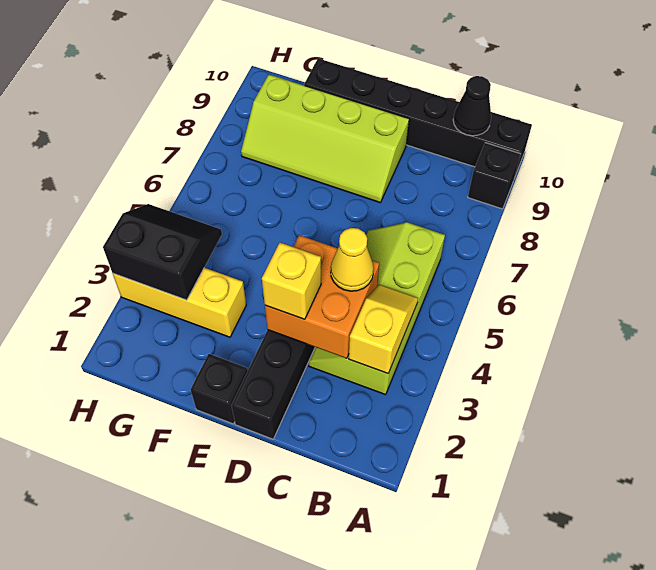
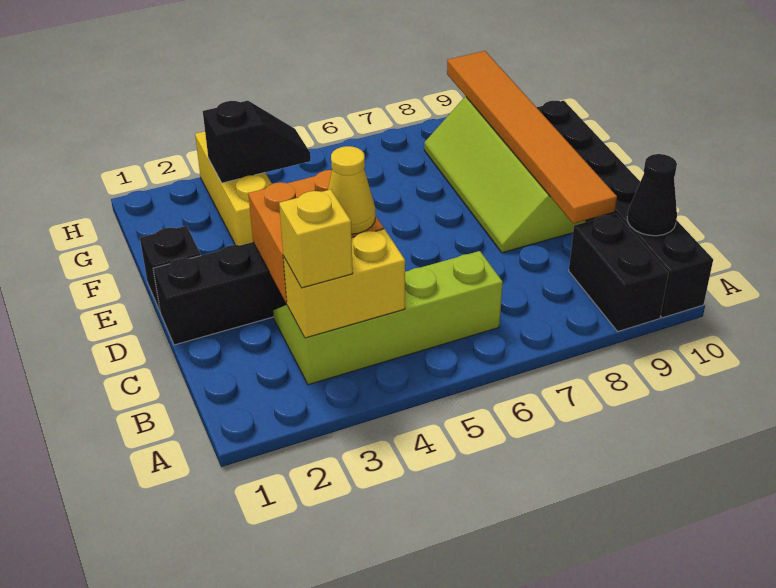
black brick A9 level 1 -> black brick A9:B9 level 1
yellow slope B3:B4 level 2 top 3 -> yellow brick B3:B4 level 2
none -> orange tile C9:H9 level 2
yellow brick D3 level 3 -> yellow brick B3 level 3
black slope G3:H4 level 2 top 3 -> black slope G3:G4 level 2 top 3

